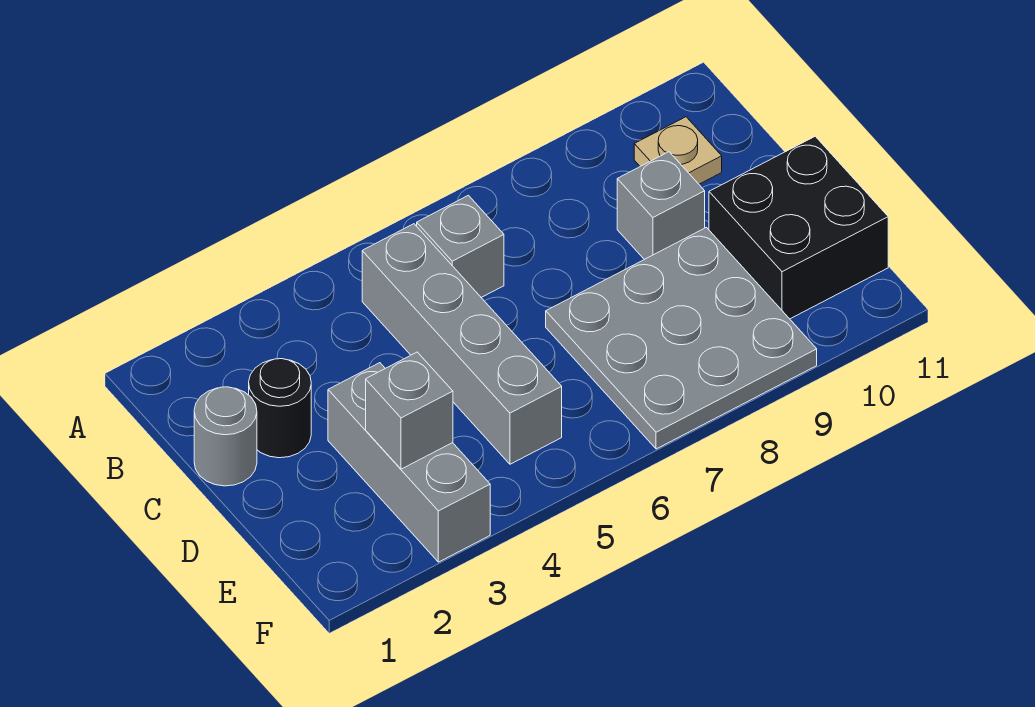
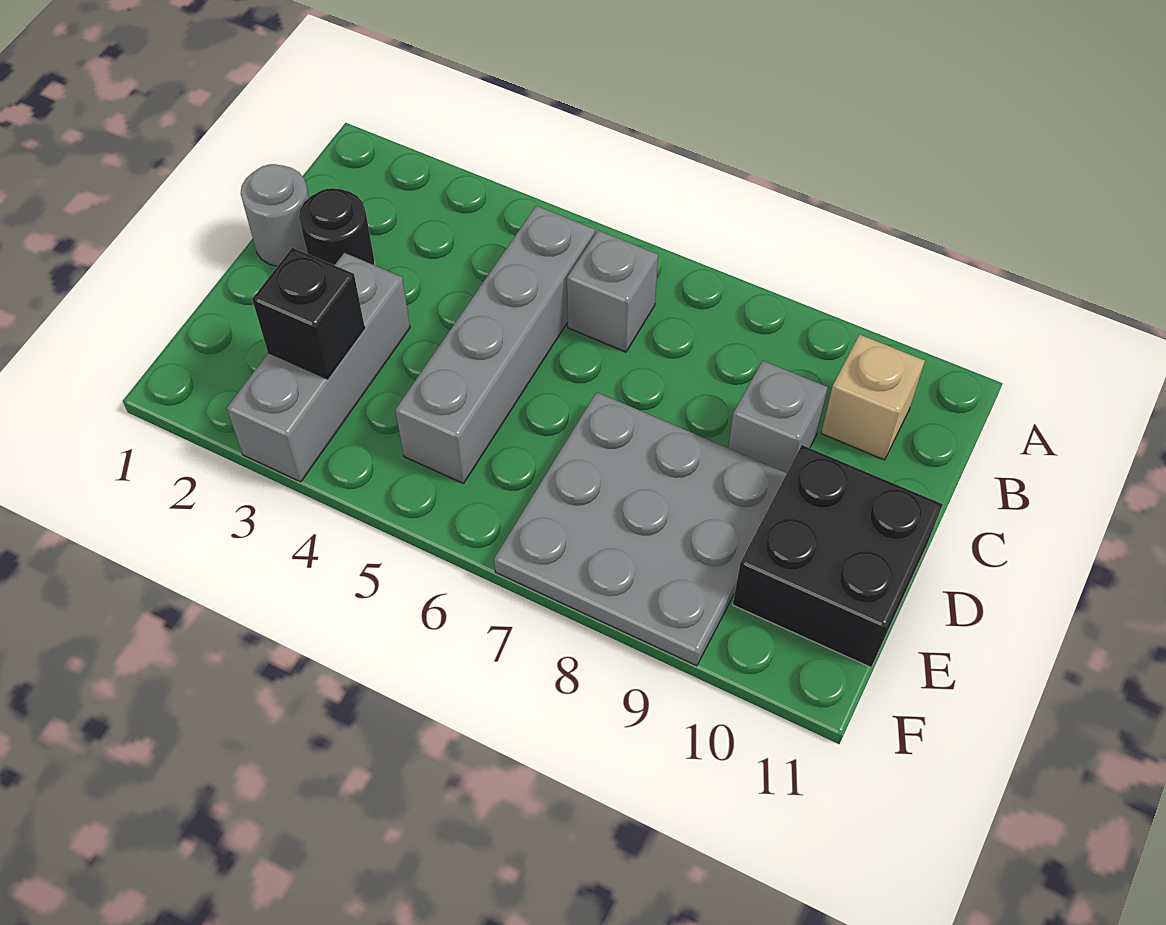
tan plate B10 level 1 -> tan brick B10 level 1
grey brick E3 level 2 -> black brick E3 level 2

